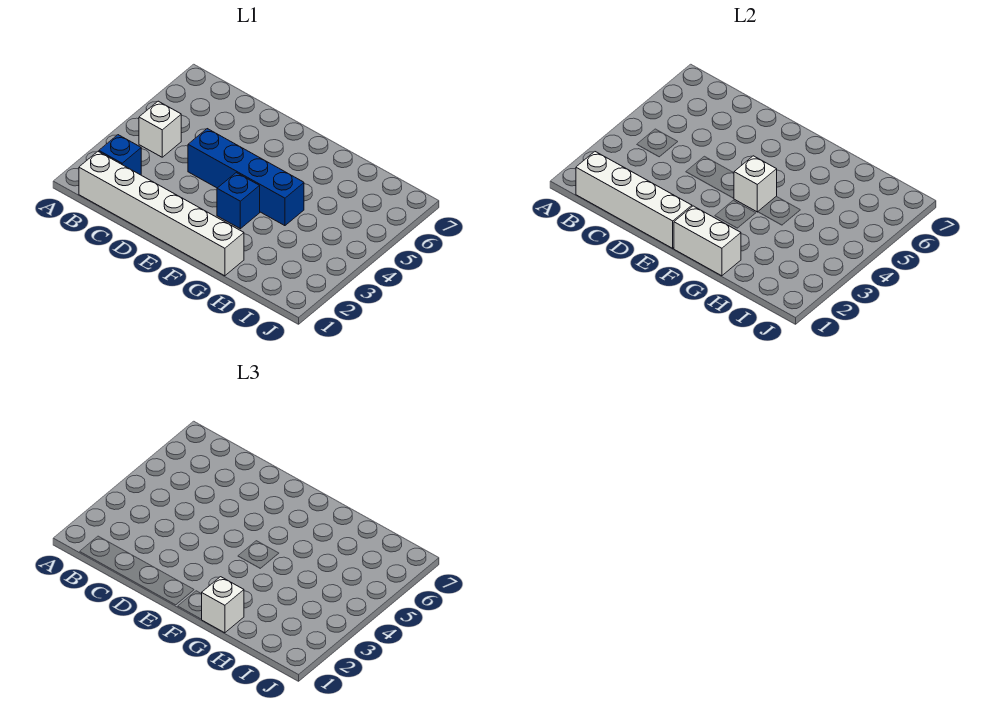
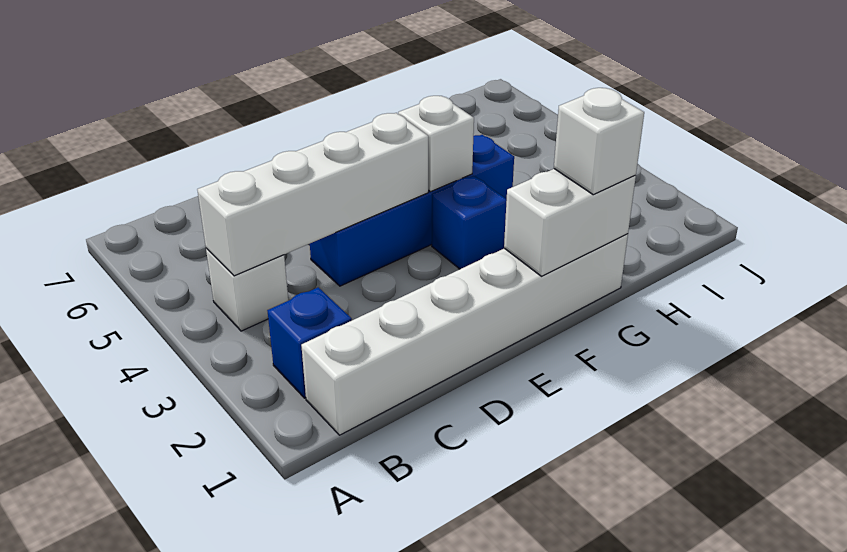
white brick B1:E1 level 2 -> white brick B4:E4 level 2

